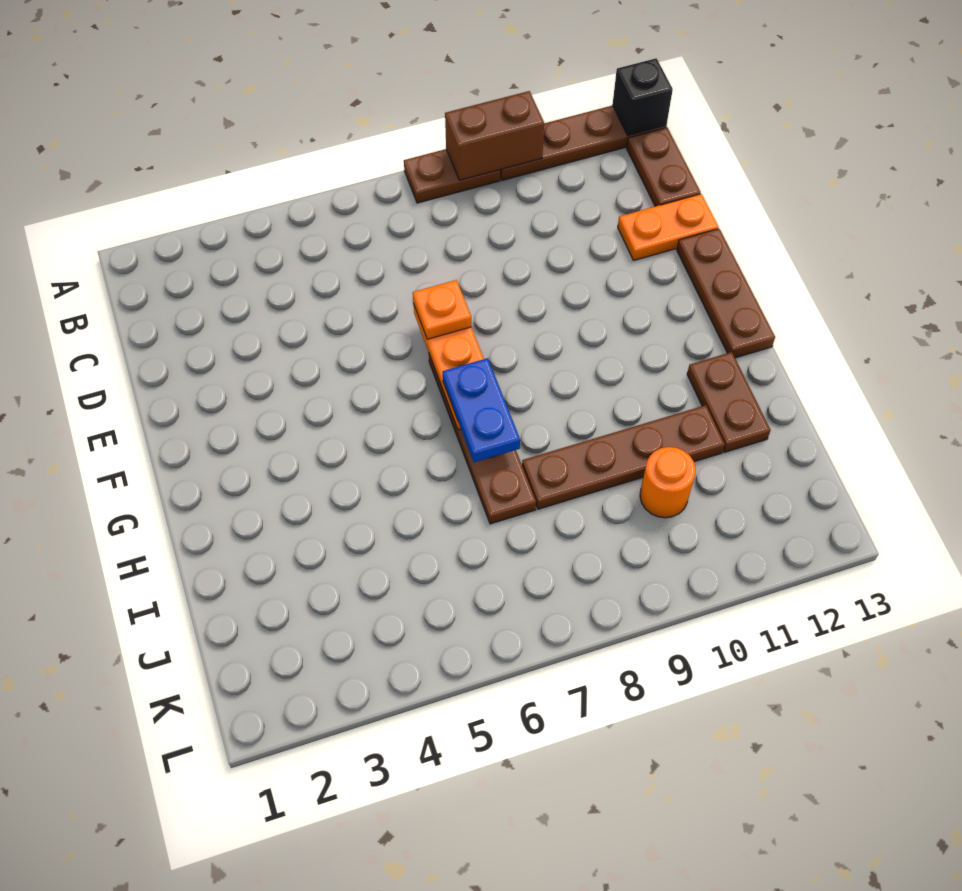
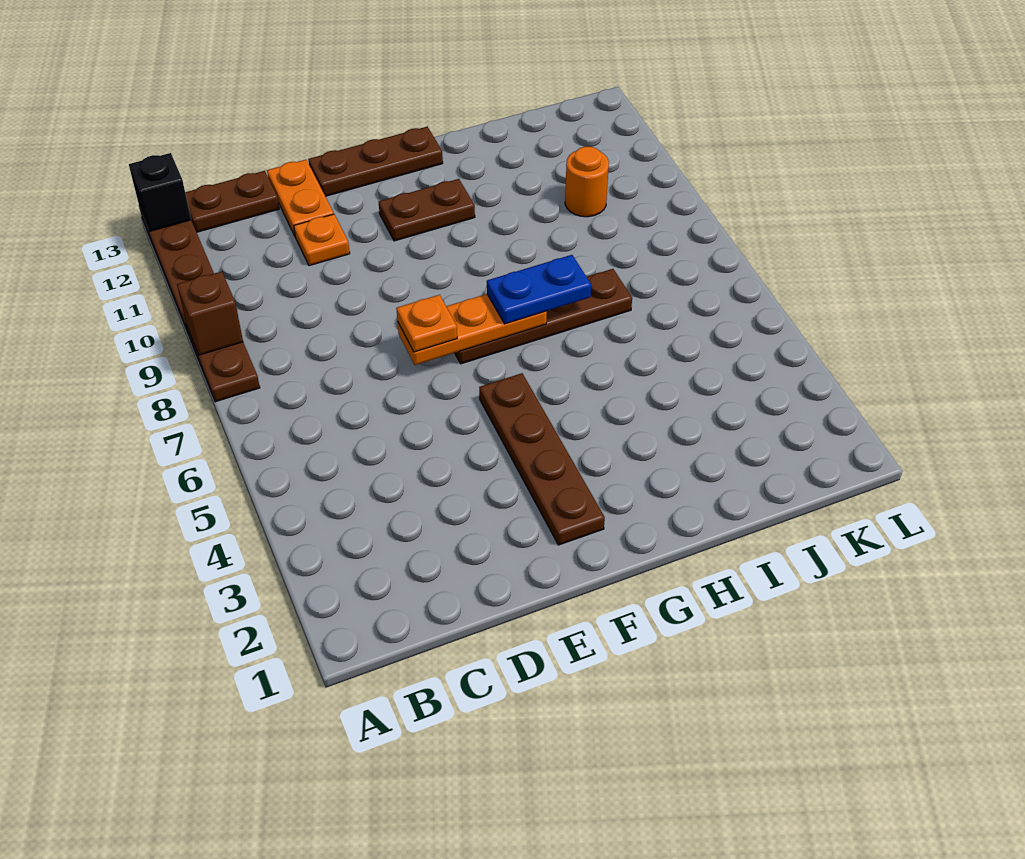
brown brick A9:A10 level 2 -> brown brick A9 level 2
none -> orange plate D11 level 1
brown plate H12:I12 level 1 -> brown plate F11:G11 level 1
brown plate I8:I11 level 1 -> brown plate F2:F5 level 1

